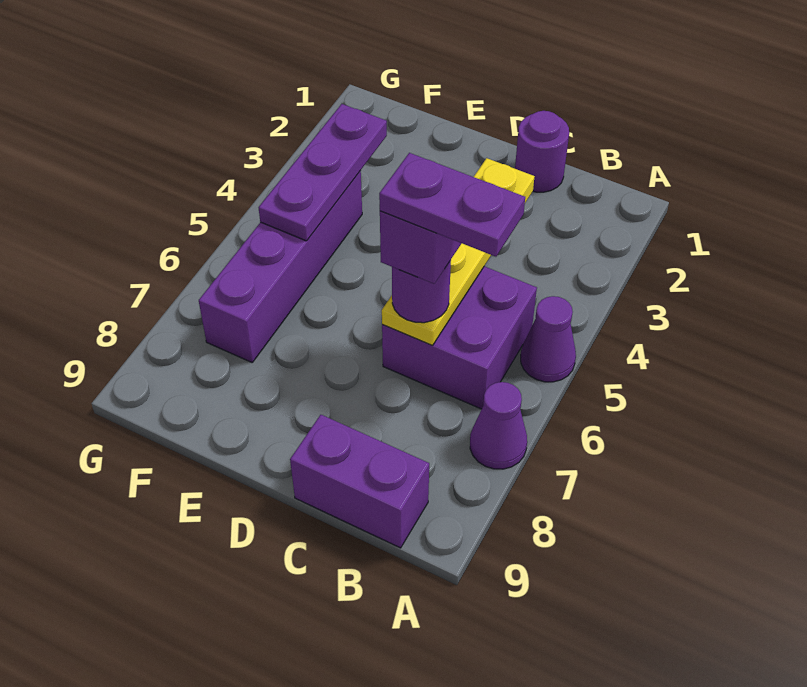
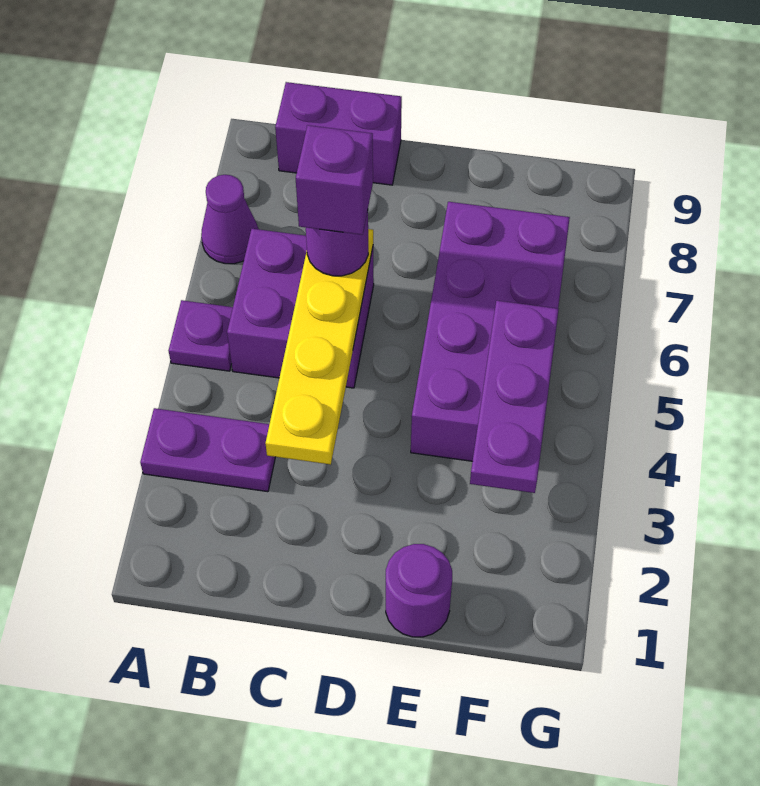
purple cone A5 level 1 -> purple plate A5 level 1
purple plate B6:C6 level 5 -> purple plate A3:B3 level 1
purple round brick C1 level 1 -> purple round brick E1 level 1
purple brick F4:F7 level 1 -> purple brick E4:F7 level 1

